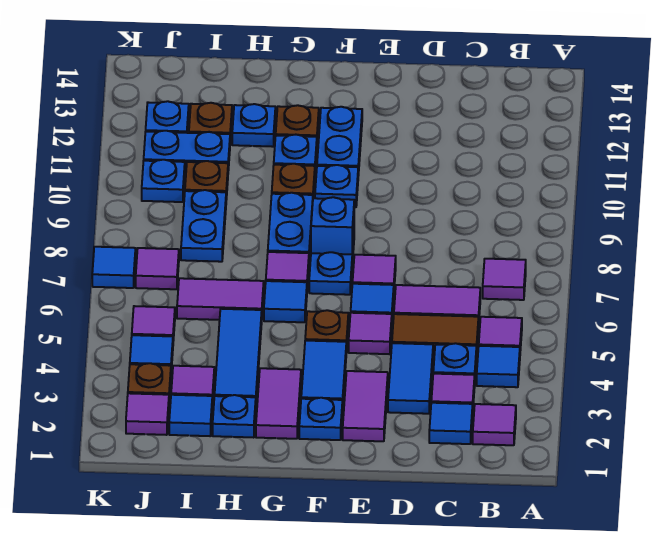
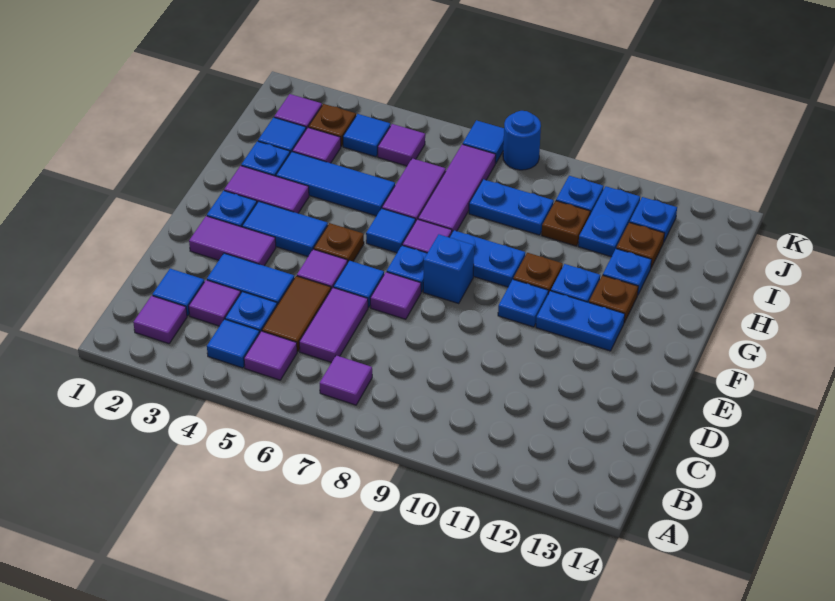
purple tile J7 level 1 -> purple tile H7:J7 level 1
none -> blue round brick K8 level 1

